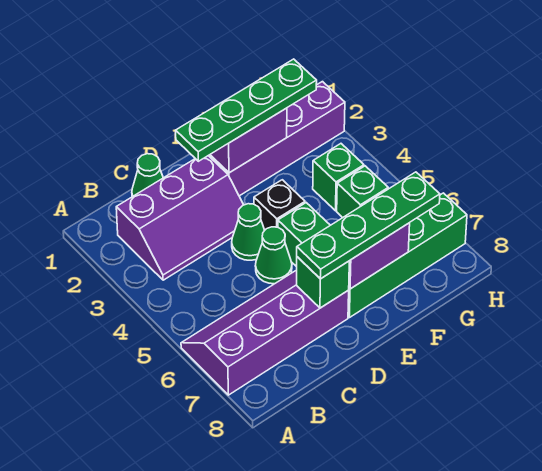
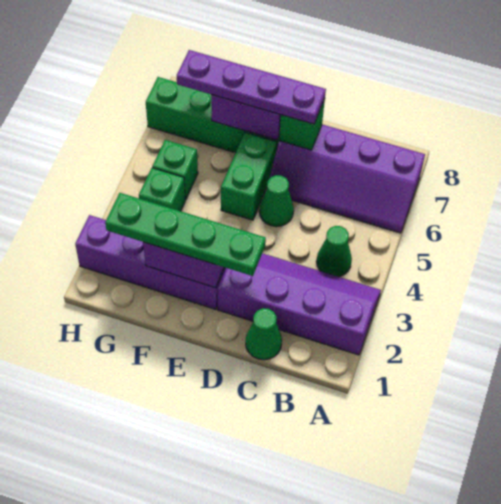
purple slope B2:D3 level 1 top 2 -> purple slope A2:D3 level 1 top 2
green cone D4 level 1 -> green cone B4 level 1
green plate D7:G7 level 3 -> purple plate D7:G7 level 3
black brick E4 level 1 -> none

